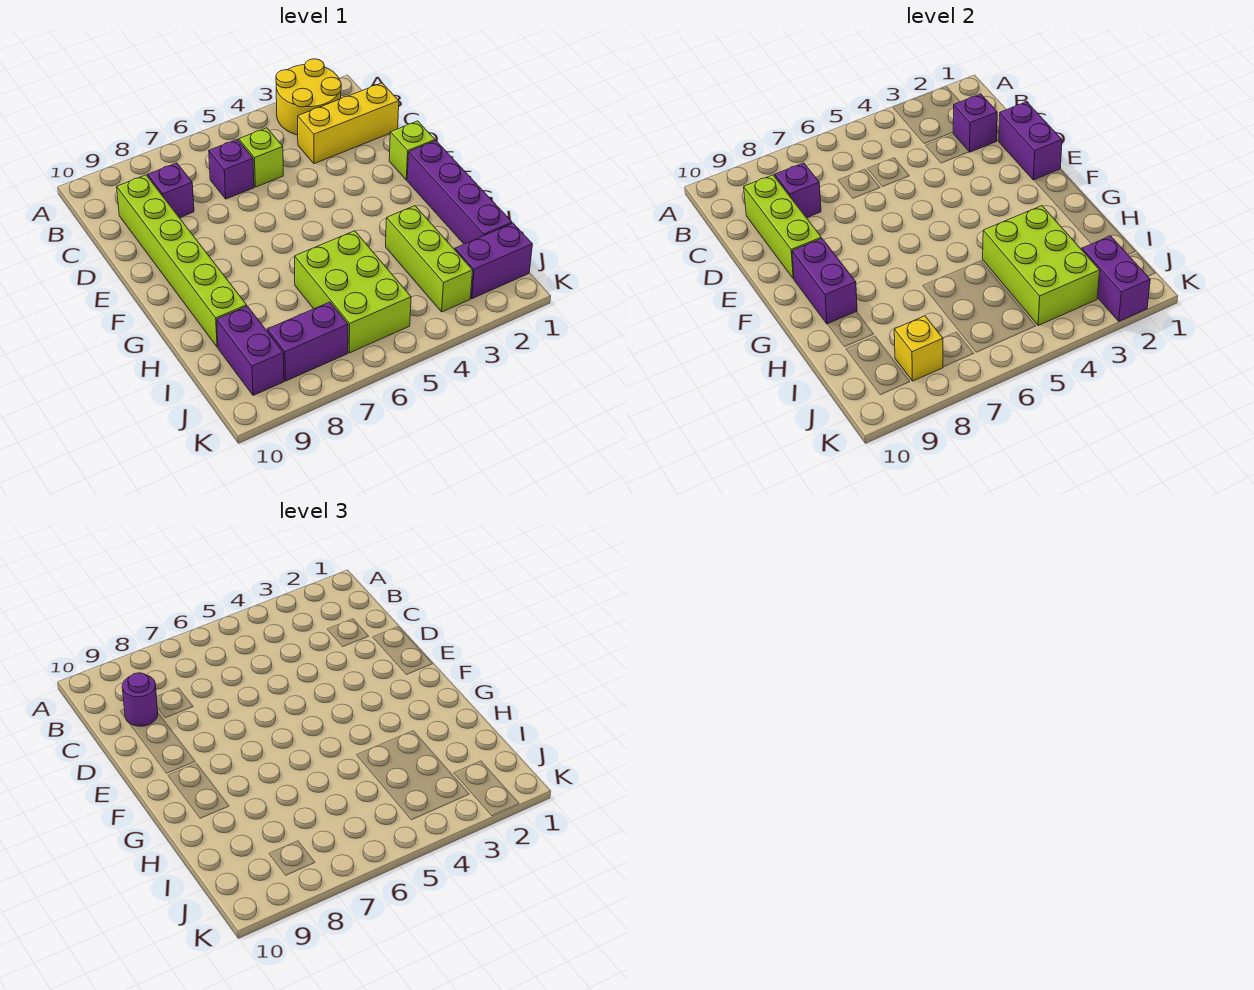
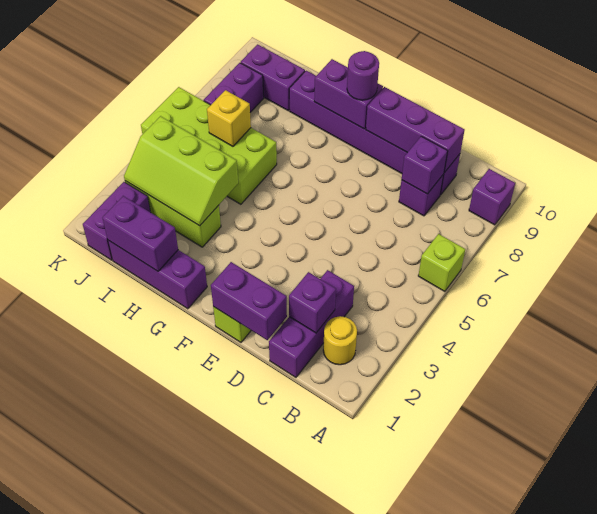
yellow round brick A2:B3 level 1 -> yellow round brick B2 level 1
yellow brick C1:C3 level 1 -> purple brick C1:C3 level 1
lime brick C5 level 1 -> lime brick A6 level 1
purple brick C6 level 1 -> purple brick A9 level 1
lime brick C9:H9 level 1 -> purple brick C9:H9 level 1
lime brick C9:E9 level 2 -> purple brick C9:E9 level 2
purple round brick C9 level 3 -> purple round brick F9 level 3
purple brick F1:I1 level 1 -> purple brick G1:I1 level 1
lime brick H3:J4 level 2 -> lime slope H3:J4 level 2 top 4
lime brick H5:J6 level 1 -> lime brick H5:K6 level 1
purple brick J2:K2 level 2 -> purple brick H1:I1 level 2
yellow brick J8 level 2 -> yellow brick I6 level 2

